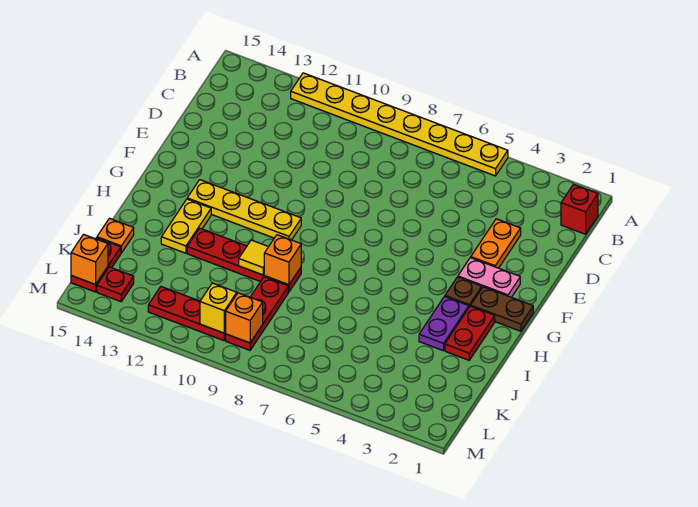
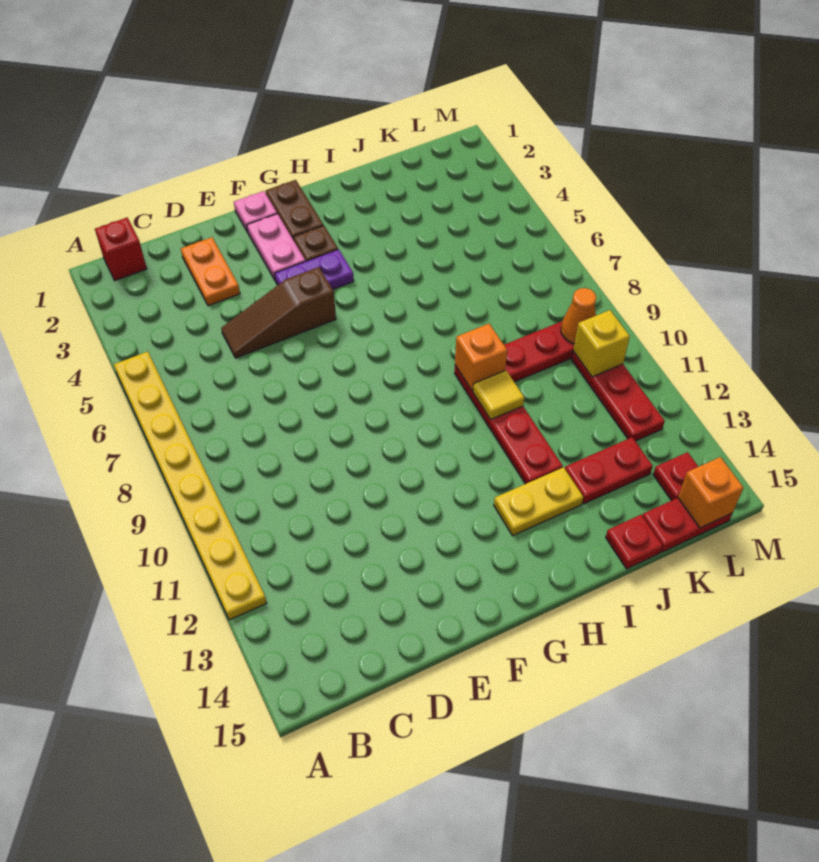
orange plate D3:E3 level 1 -> orange plate D2:D3 level 1
none -> brown slope D5:F5 level 1 top F
none -> pink plate F1 level 1
yellow plate G10:G13 level 1 -> none
red plate H2:I2 level 1 -> red plate J13:K13 level 1
purple plate H3:I3 level 1 -> purple plate F4:G4 level 1
orange plate J15 level 1 -> red plate J15 level 1
orange brick L9 level 2 -> orange cone L9 level 2

